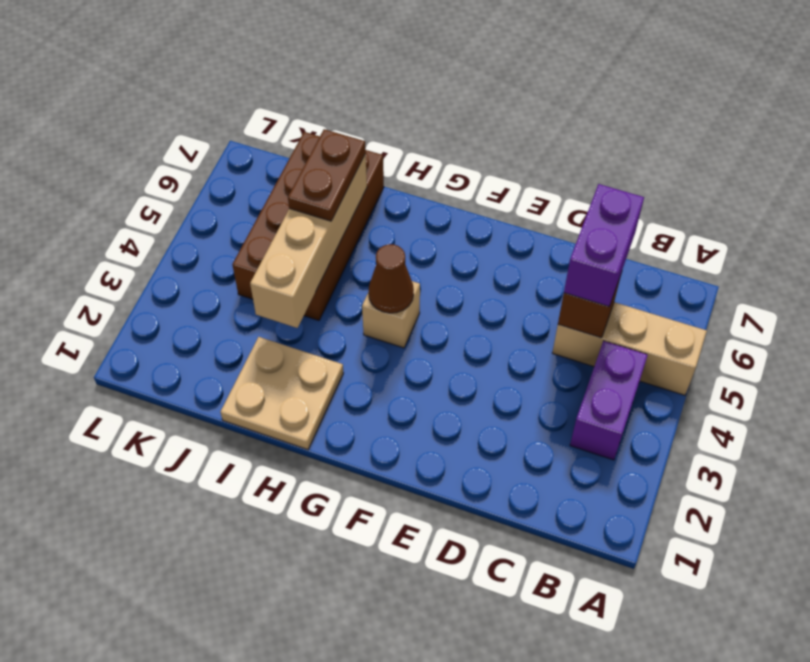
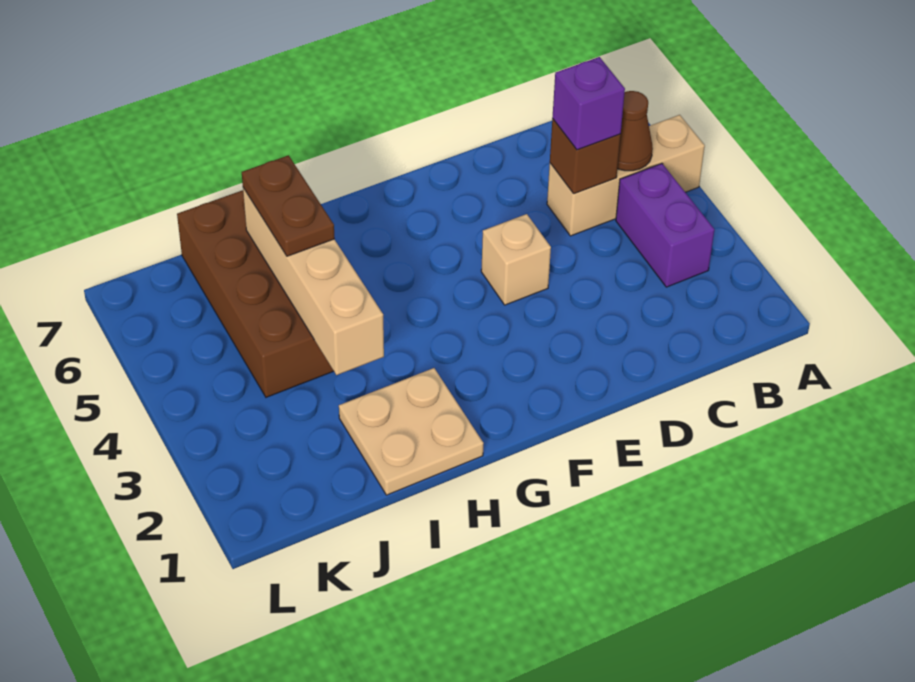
purple brick C5:C6 level 3 -> purple brick C5 level 3
tan brick G4 level 1 -> tan brick E4 level 1
brown cone G4 level 2 -> brown cone B5 level 2

